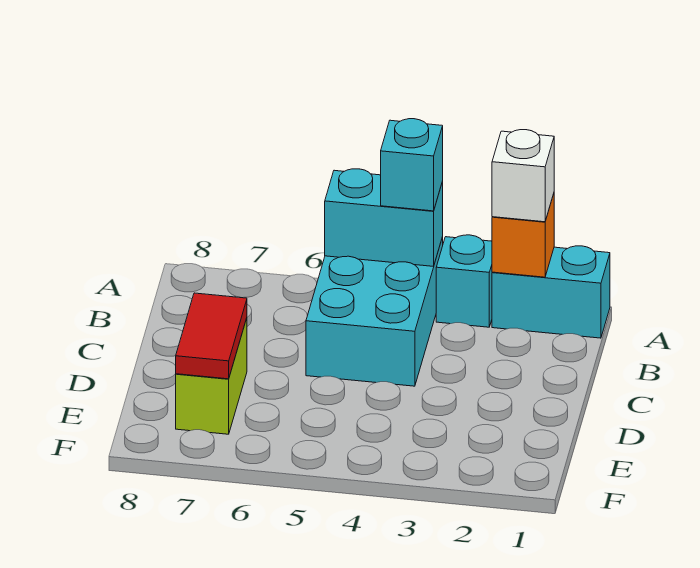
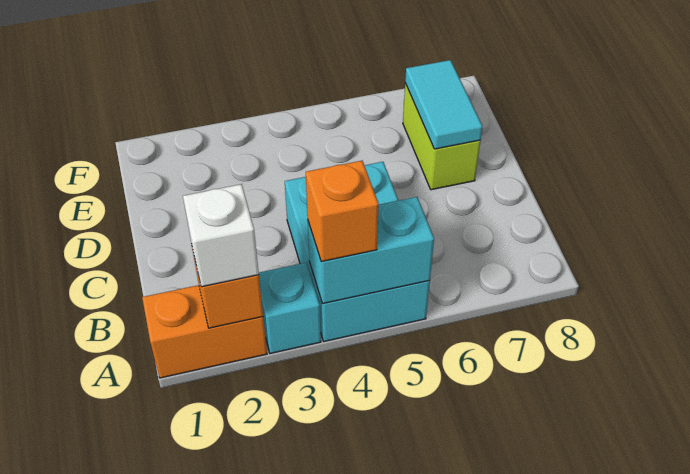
cyan brick A1:A2 level 1 -> orange brick A1:A2 level 1
cyan brick A4 level 3 -> orange brick A4 level 3
red tile D7:E7 level 2 -> cyan tile D7:E7 level 2

